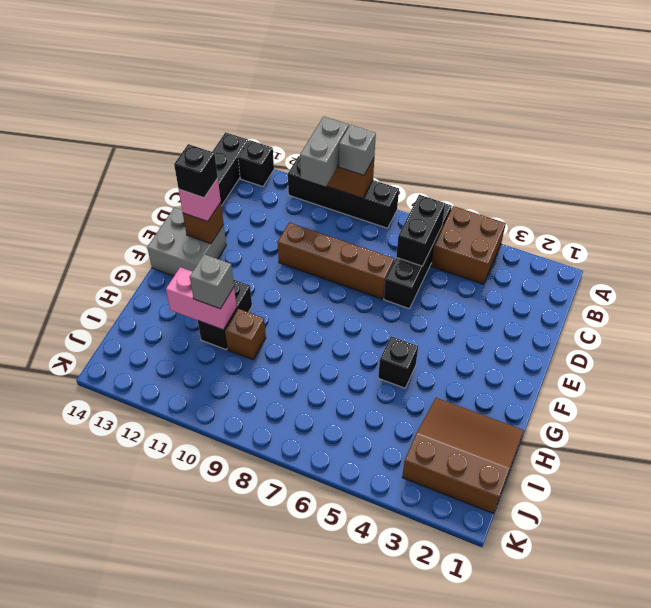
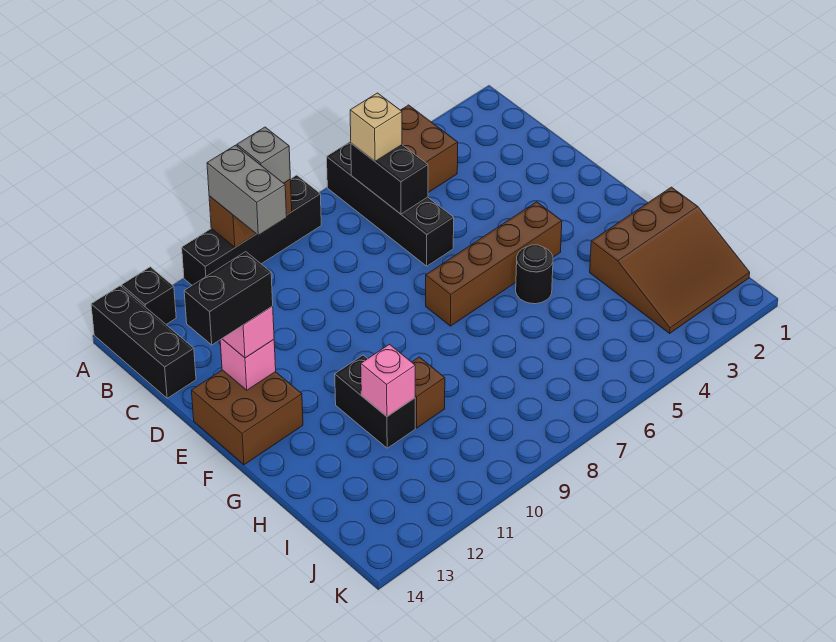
none -> tan brick B6 level 3
brown brick D7:D10 level 1 -> brown brick F4:F7 level 1
grey brick E13:F14 level 1 -> brown brick E13:F14 level 1
brown brick E13 level 2 -> pink brick E13 level 2
black brick E13 level 4 -> black brick E13:E14 level 4
black brick G5 level 1 -> black round brick G5 level 1
brown slope H1:J3 level 1 top J -> brown slope H1:J3 level 1 top H
pink brick H11:H12 level 2 -> pink brick H11 level 2
grey brick H11 level 3 -> none

